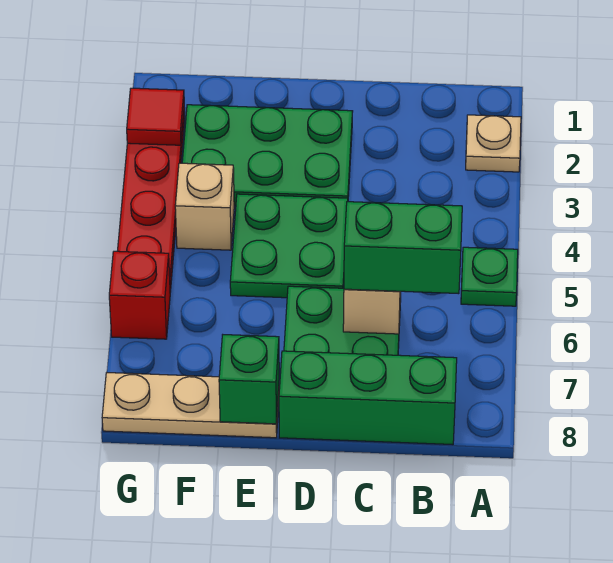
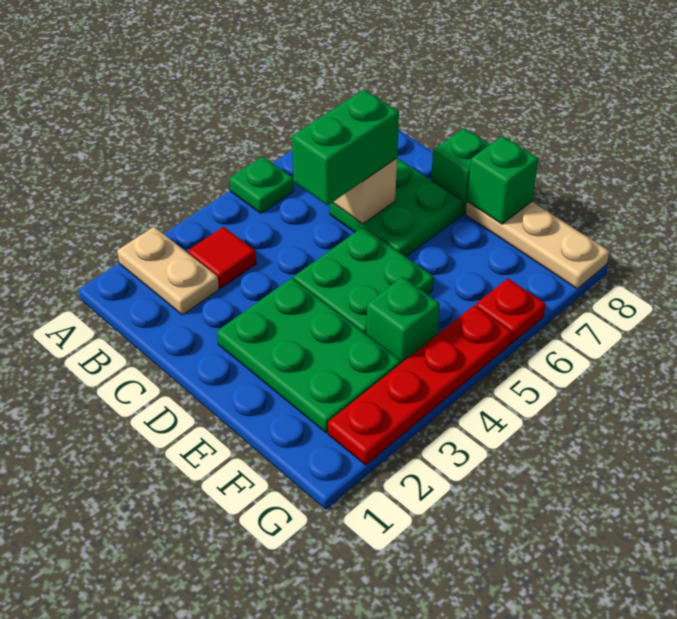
tan plate A2 level 1 -> tan plate A2:B2 level 1
green brick B6:C6 level 3 -> green brick C5:C6 level 3
green brick B8:D8 level 1 -> green brick D8 level 1
tan brick F4 level 1 -> green brick F4 level 1
red tile G2 level 2 -> red tile B3 level 1
red brick G6 level 1 -> red plate G6 level 1

